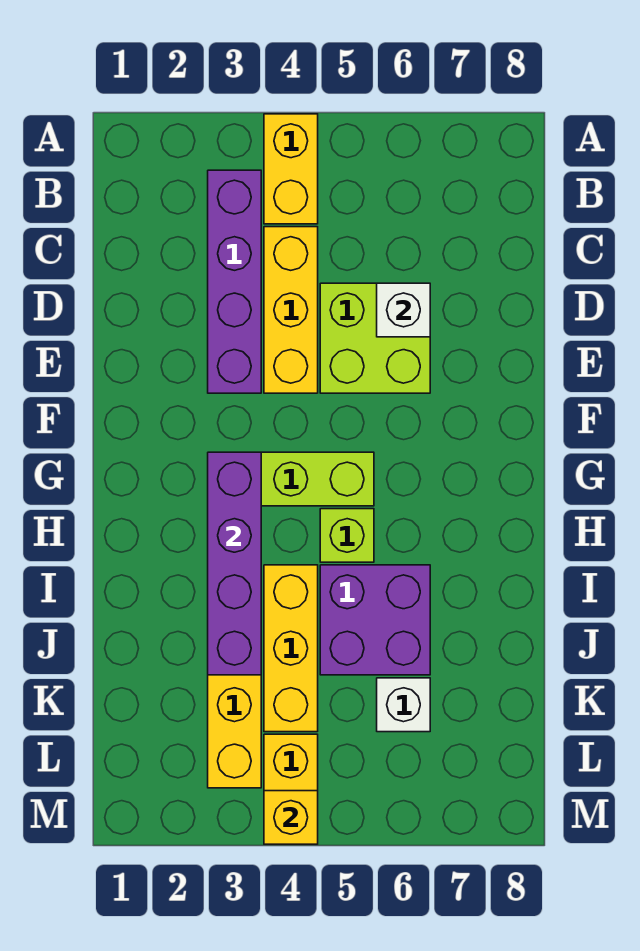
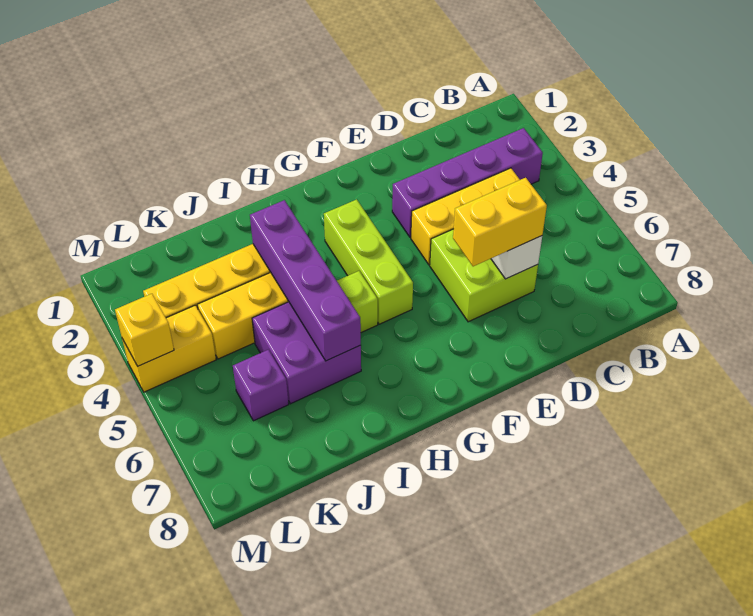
yellow brick A4:B4 level 1 -> yellow brick D6:E6 level 3
purple brick G3:J3 level 2 -> purple brick I3:I6 level 2
white brick K6 level 1 -> purple brick K6 level 1

